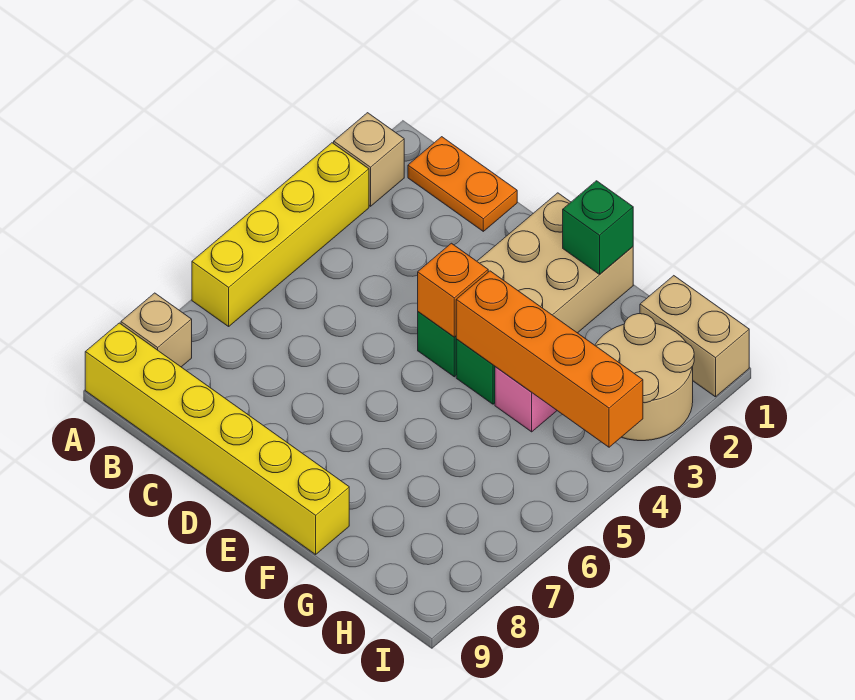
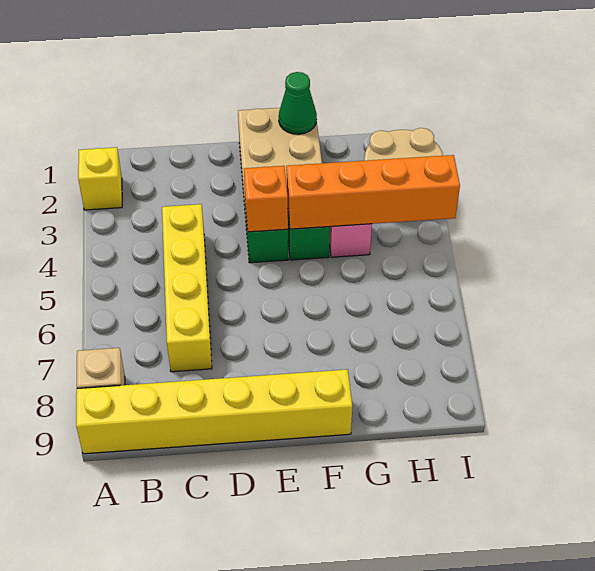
tan brick A2 level 1 -> yellow brick A2 level 1
yellow brick A3:A6 level 1 -> yellow brick C4:C7 level 1
orange plate B1:C1 level 1 -> none
green brick F1 level 2 -> green cone F1 level 2
tan brick H1:I1 level 1 -> none

